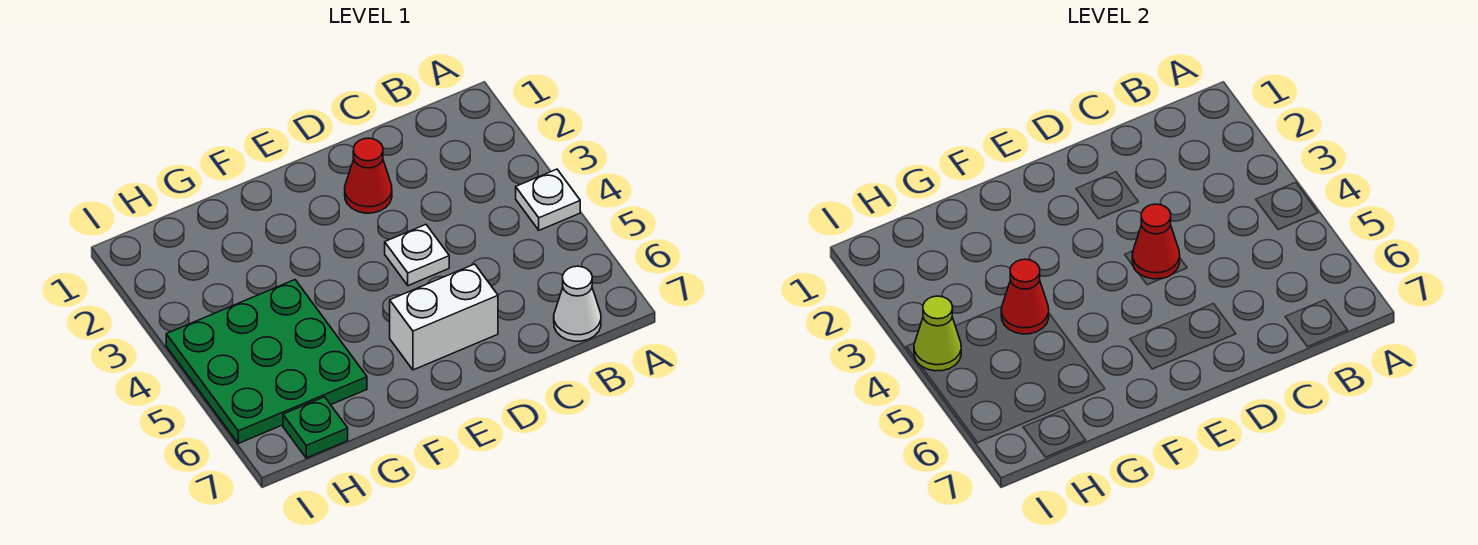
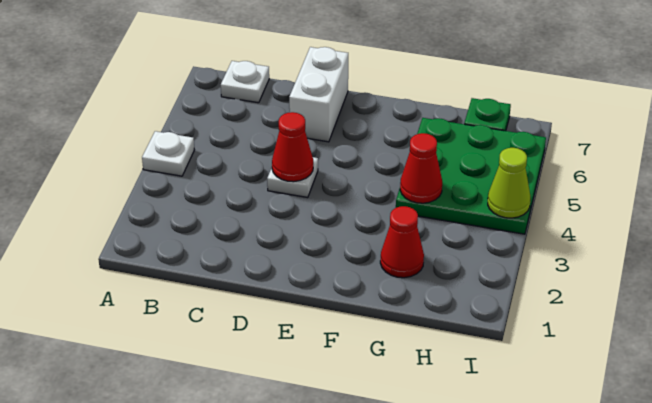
white cone B7 level 1 -> white plate B7 level 1
red cone D2 level 1 -> red cone G2 level 1
white brick D6:E6 level 1 -> white brick D6:D7 level 1

